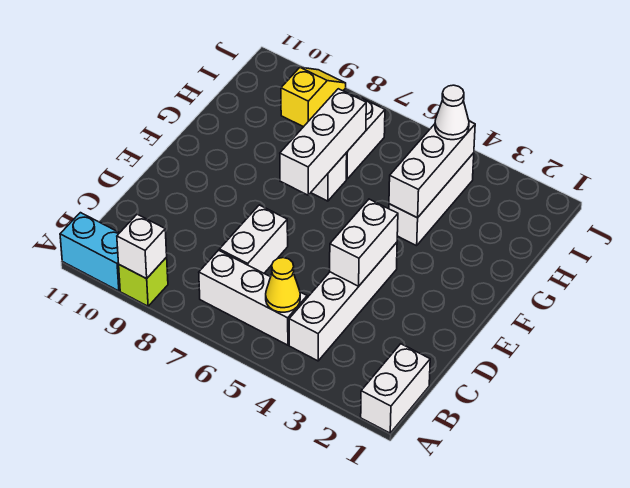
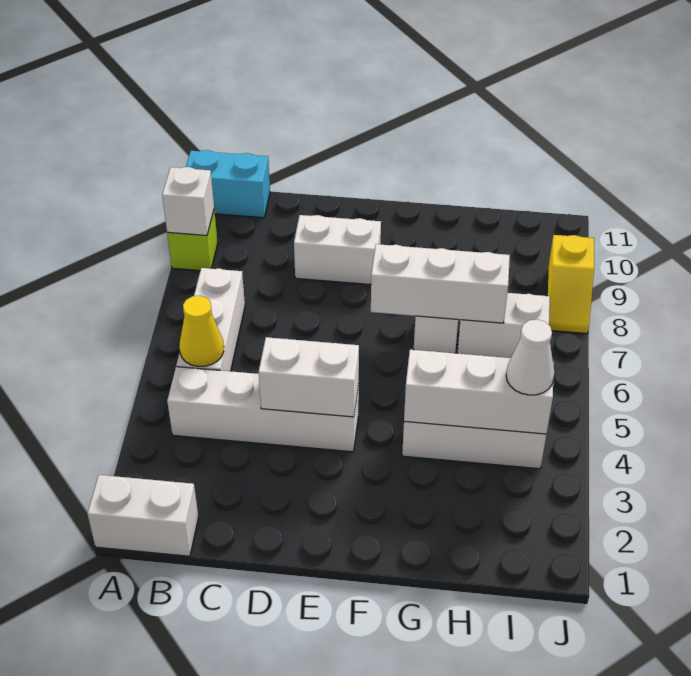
cyan brick A10:A11 level 1 -> cyan brick A11:B11 level 1
white brick C7:D7 level 1 -> white brick D9:E9 level 1
yellow slope I9:J9 level 1 top I -> yellow slope J8:J9 level 1 top 9

